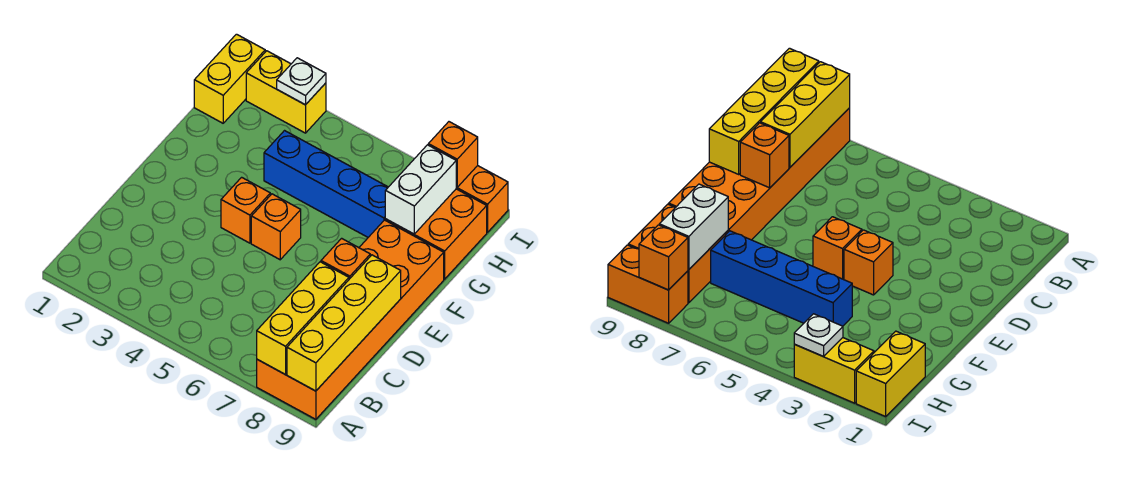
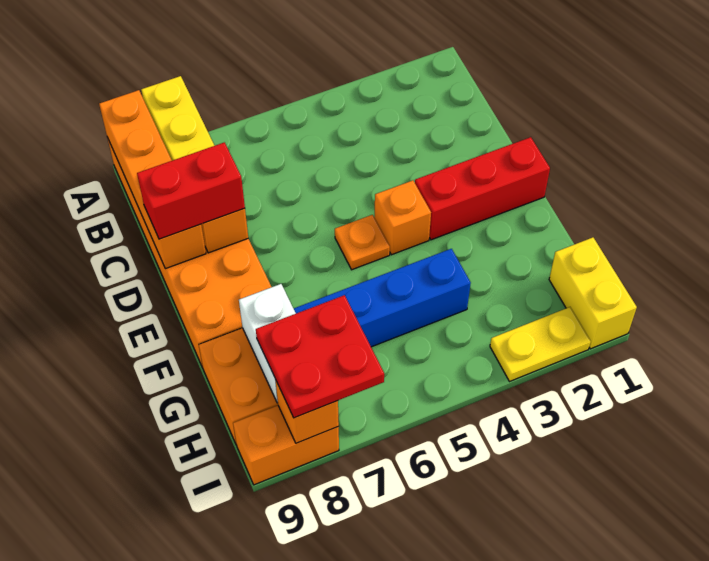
yellow brick A9:D9 level 2 -> orange brick A9:D9 level 2
none -> red brick D8:D9 level 3
none -> red brick E1:E3 level 1
orange brick E5 level 1 -> orange plate E5 level 1
none -> red plate H7:I8 level 3
yellow brick I2:I3 level 1 -> yellow plate I2:I3 level 1
white plate I3 level 2 -> none

